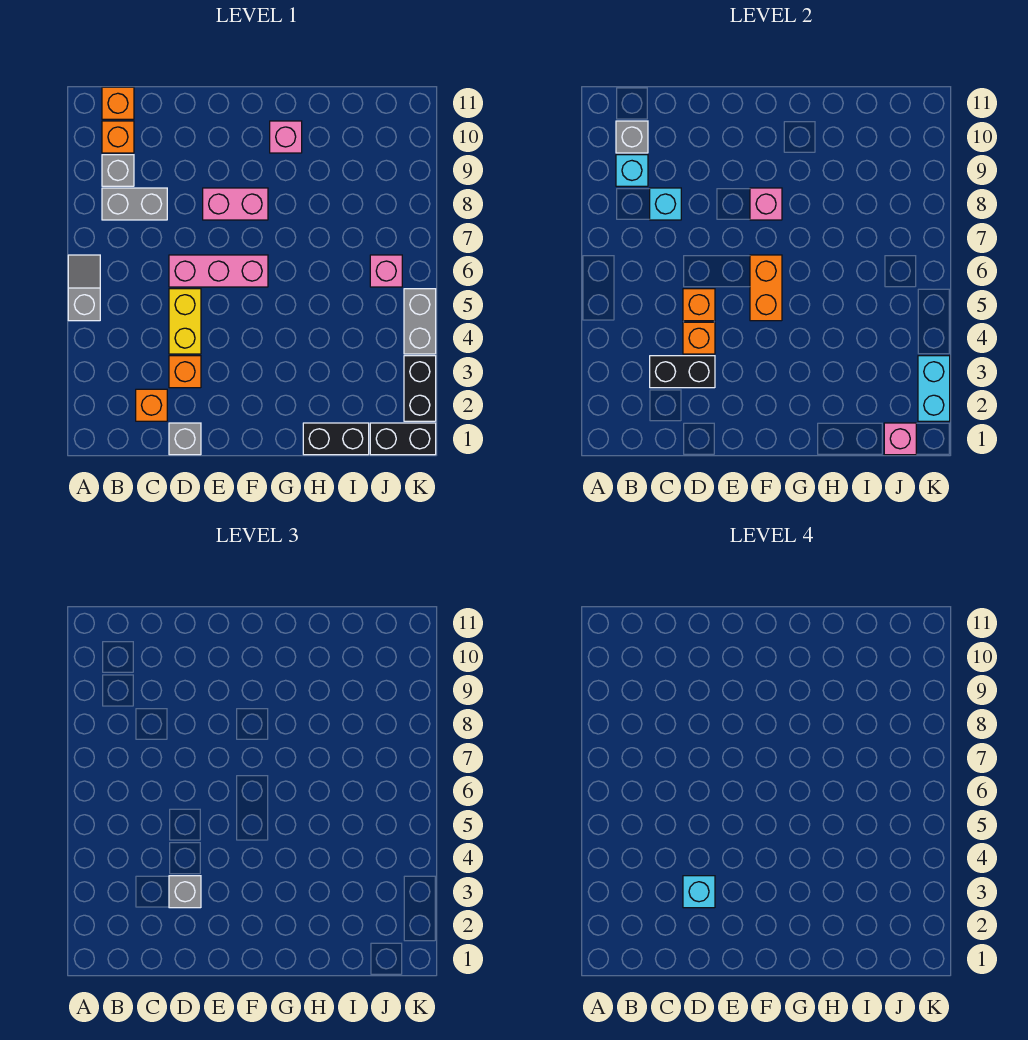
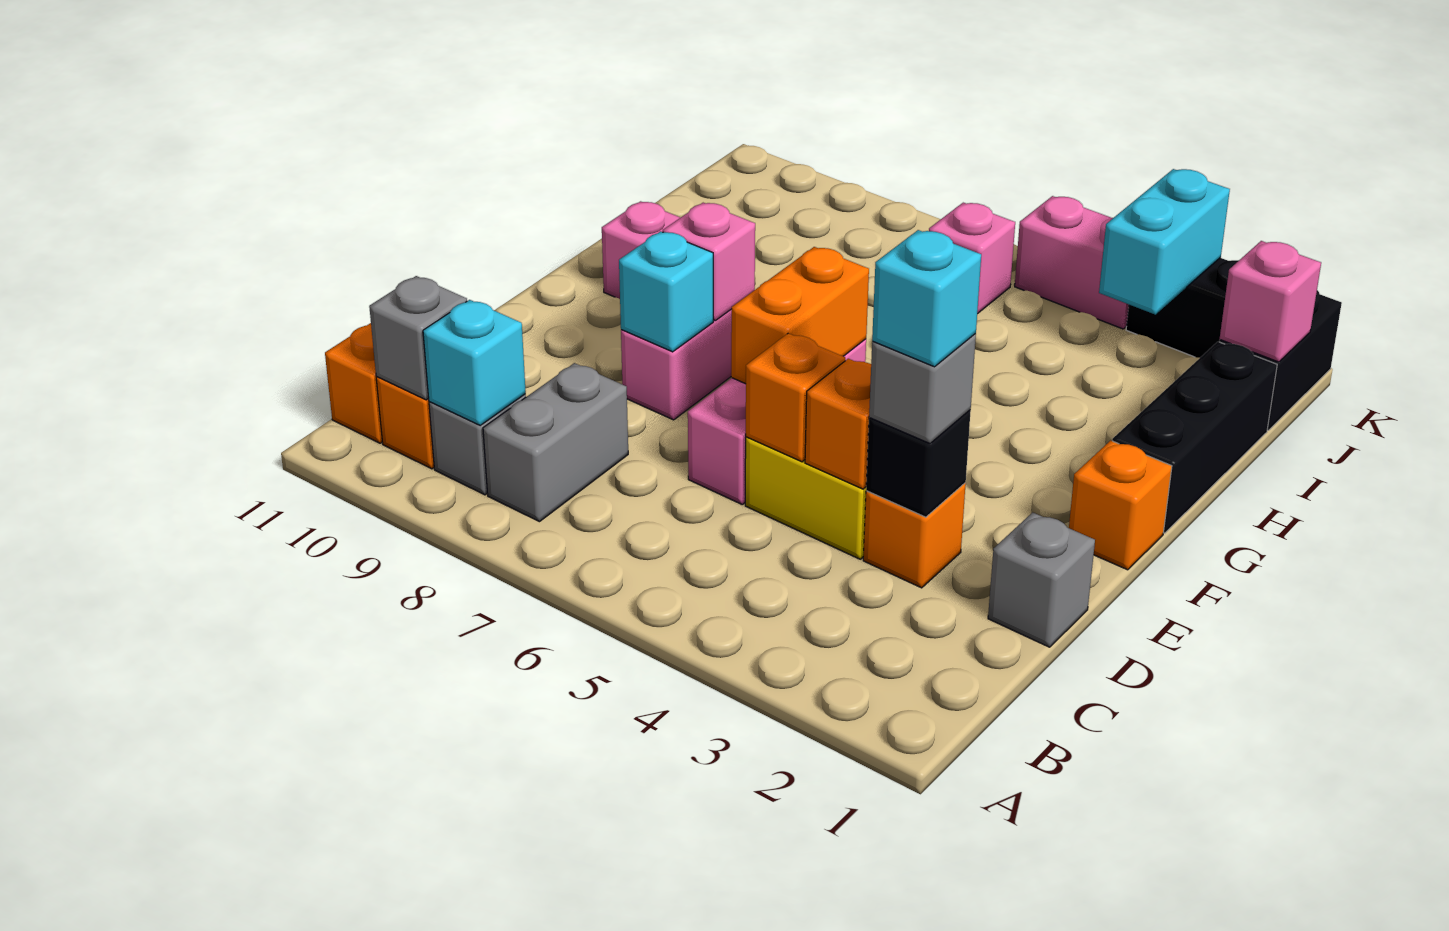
grey slope A5:A6 level 1 top 5 -> none
orange brick C2 level 1 -> orange brick F1 level 1
black brick C3:D3 level 2 -> black brick D3 level 2
cyan brick C8 level 2 -> cyan brick E8 level 2
orange brick F5:F6 level 2 -> orange brick E6:F6 level 2
black brick H1:I1 level 1 -> black brick G1:I1 level 1
cyan brick K2:K3 level 2 -> cyan brick J3:K3 level 2
grey brick K4:K5 level 1 -> pink brick K4:K5 level 1

